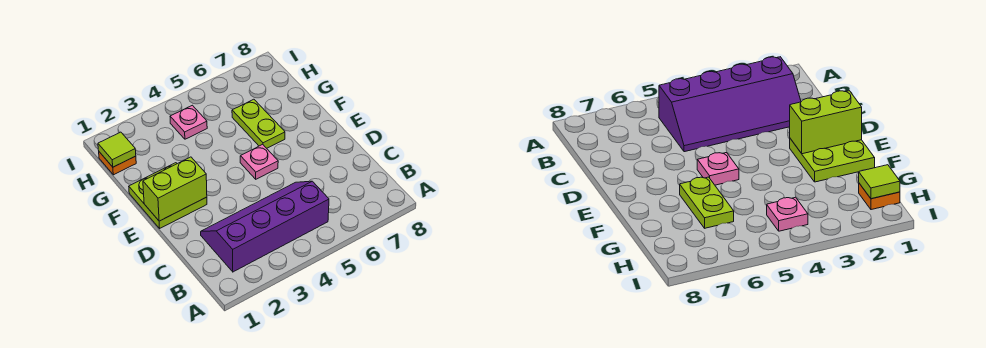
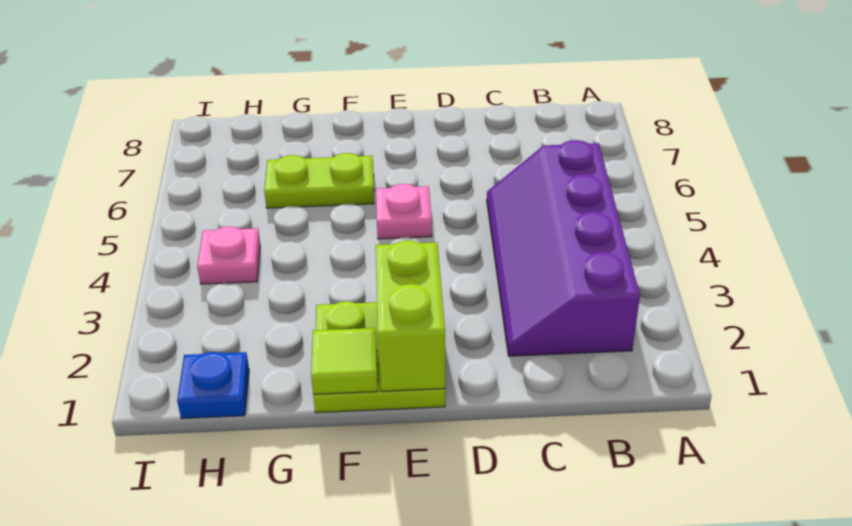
orange plate H1 level 1 -> blue plate H1 level 1
lime tile H1 level 2 -> lime tile F1 level 2

